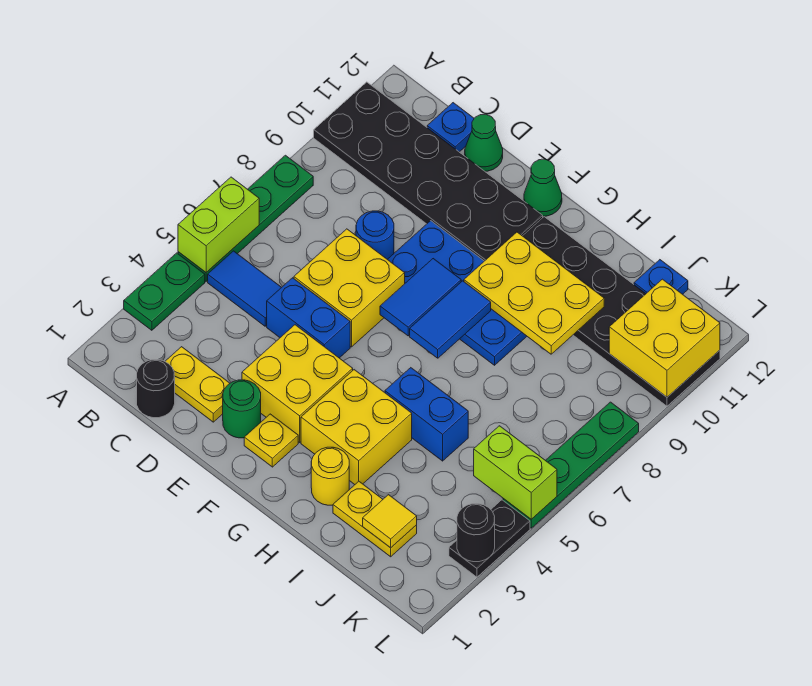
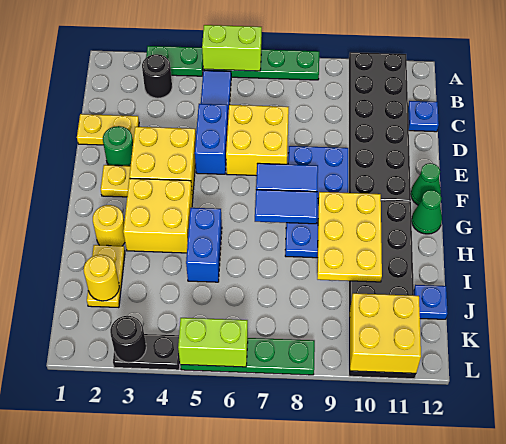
black round brick C1 level 1 -> black round brick B3 level 1
yellow plate C2:D2 level 1 -> yellow plate D1:D2 level 1
blue round brick D8 level 1 -> none
green cone D12 level 1 -> green cone G12 level 1
yellow tile J2 level 2 -> yellow round brick J2 level 2
lime brick K5:L5 level 2 -> lime brick L5:L6 level 2

